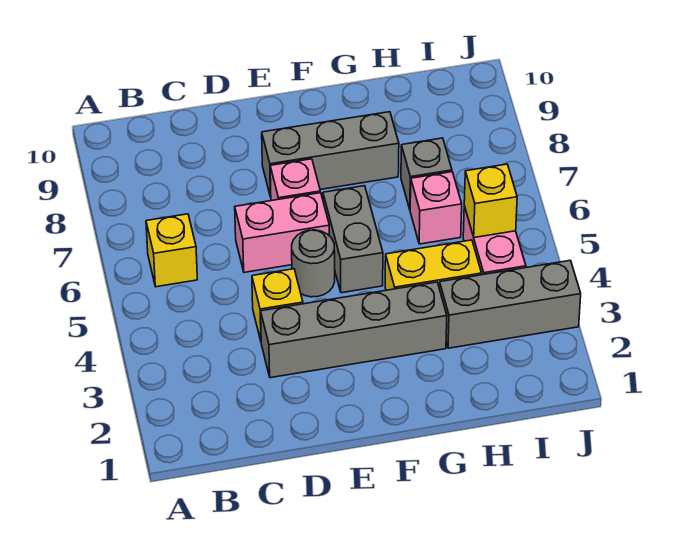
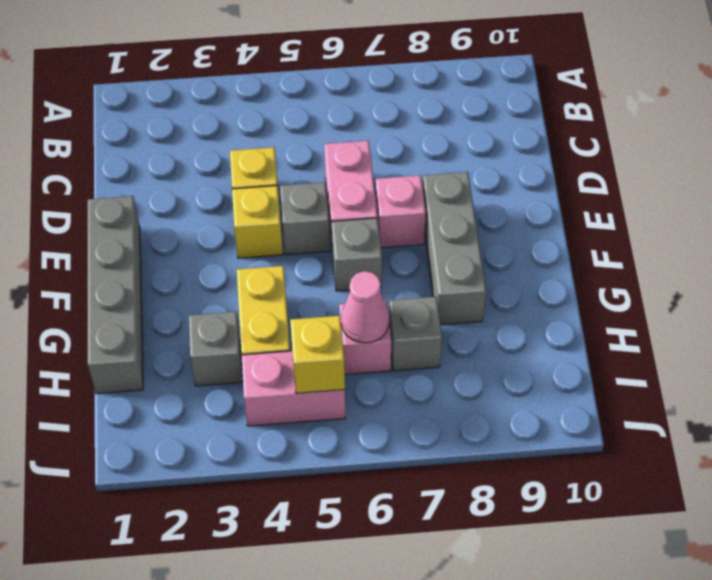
yellow brick B6 level 1 -> yellow brick E4 level 1
grey brick D3:G3 level 1 -> grey brick E1:H1 level 1
grey round brick E5 level 1 -> grey brick E5 level 1
grey brick F5:F6 level 1 -> grey brick F6 level 1
grey brick H3:J3 level 1 -> grey brick H3 level 1
none -> pink cone H6 level 2

